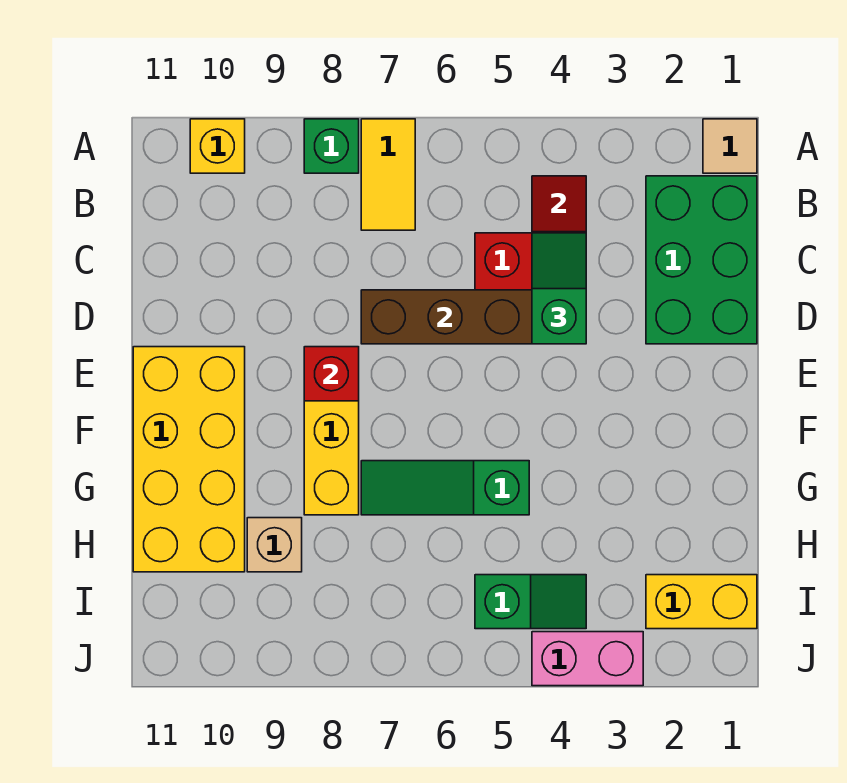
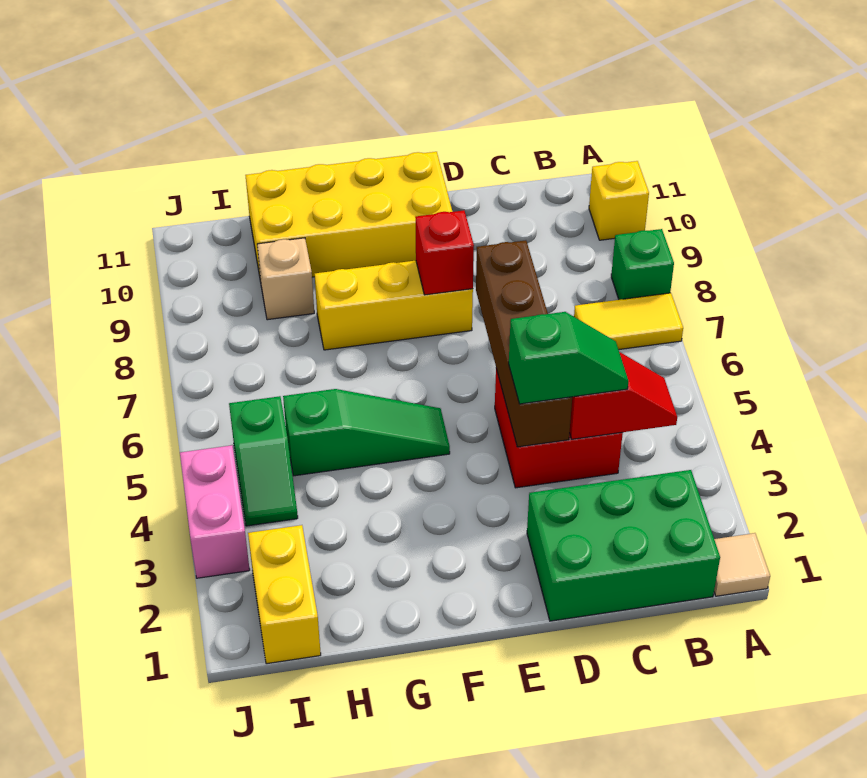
green slope G5:G7 level 1 top 5 -> green slope F5:H5 level 1 top H

